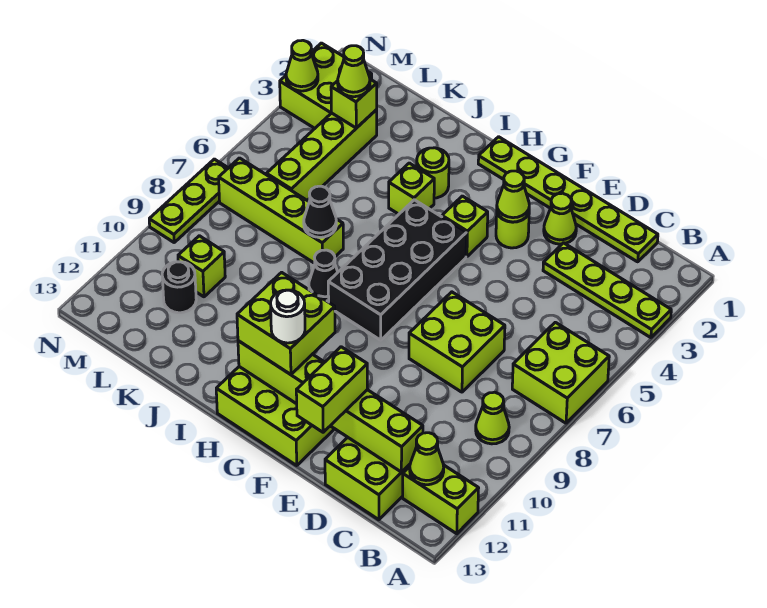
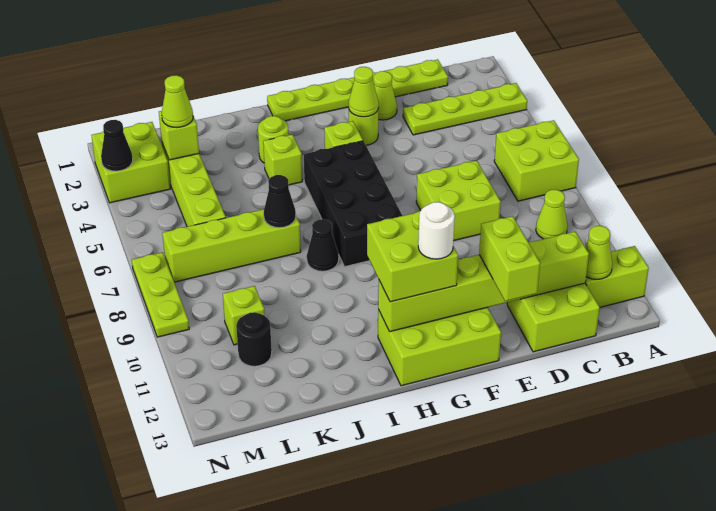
lime cone N3 level 2 -> black cone N3 level 2

